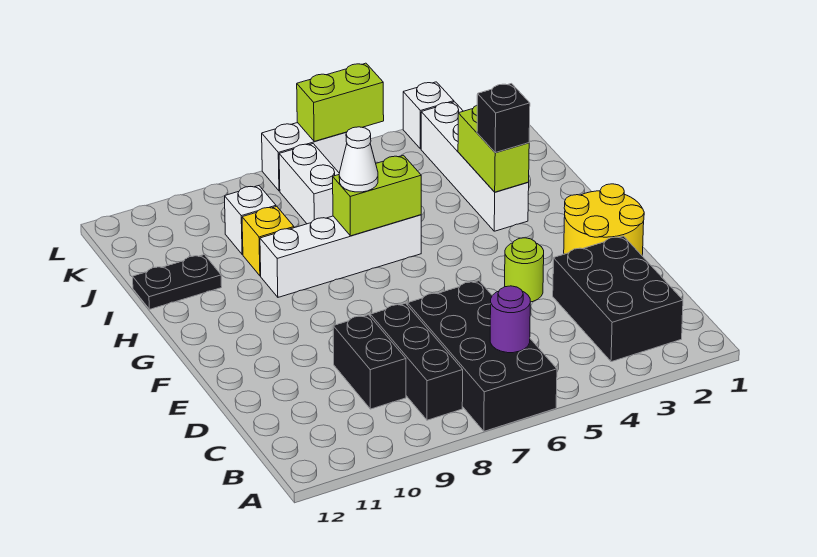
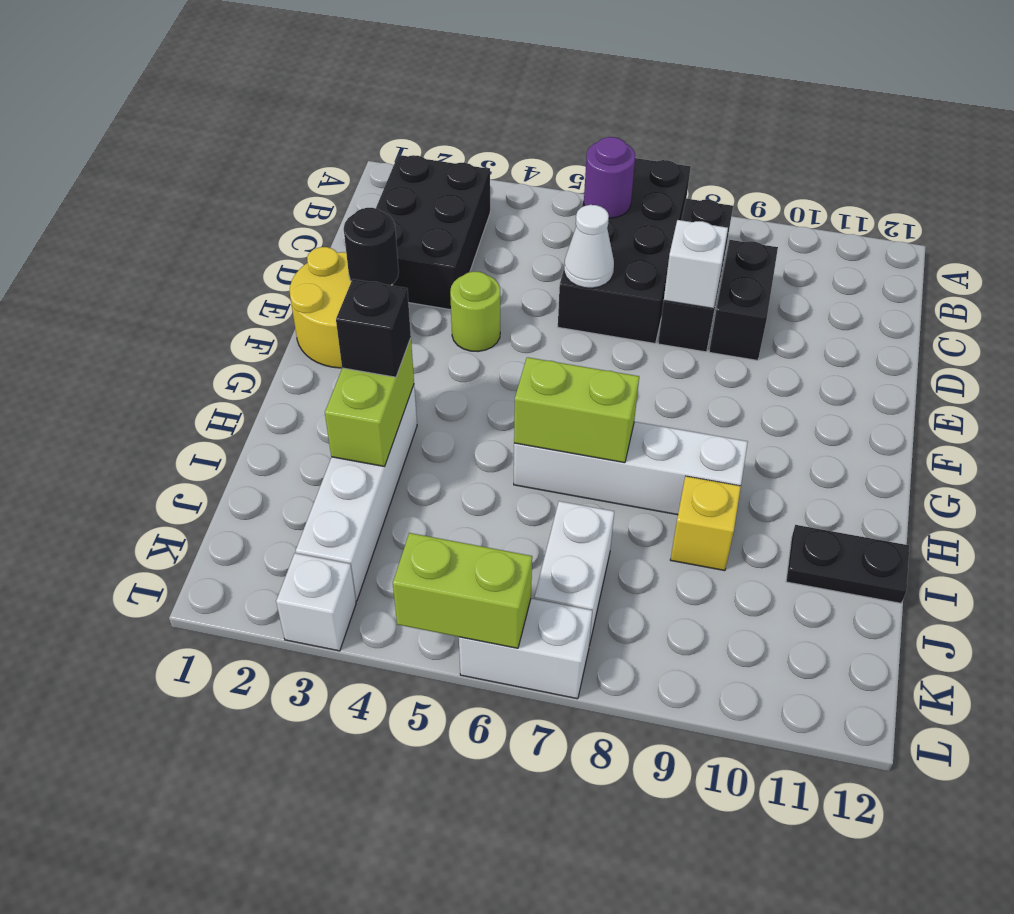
none -> black round brick E2 level 2
white cone H7 level 3 -> white cone D6 level 2
white brick J9 level 1 -> white brick D8 level 2

